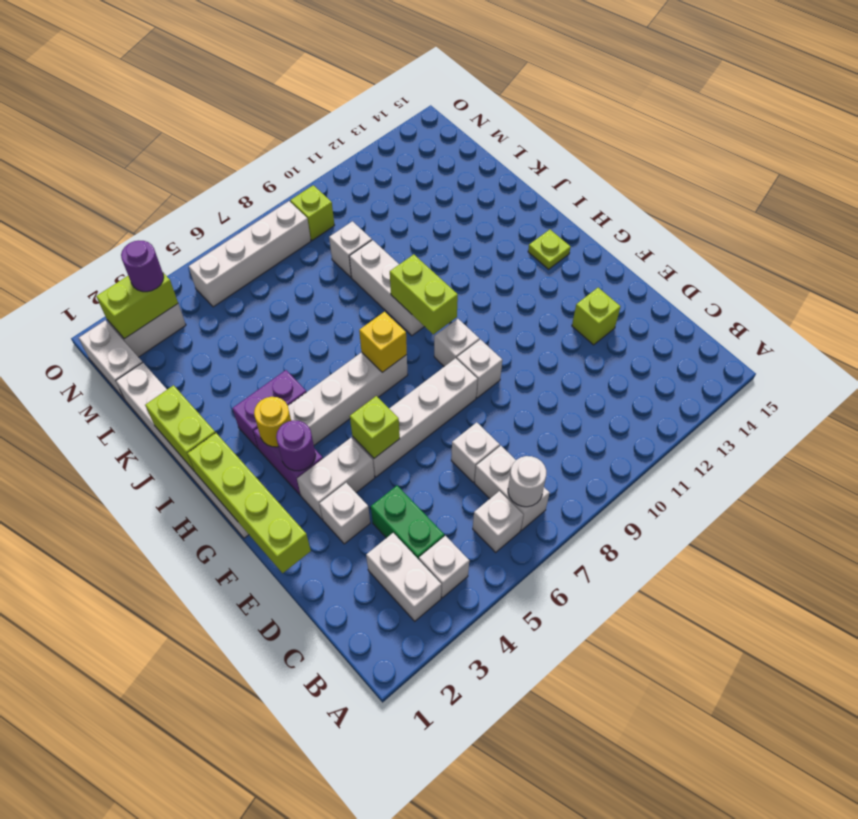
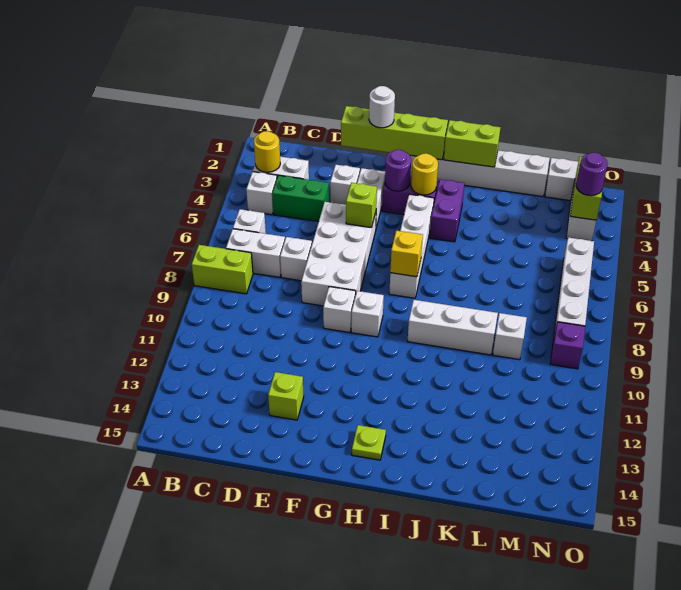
none -> yellow round brick B3 level 2
white round brick B7 level 2 -> white round brick F1 level 3
white brick F5:F8 level 1 -> white brick E5:F8 level 1
lime brick H9:I9 level 2 -> lime brick A8:B8 level 1
lime brick N9 level 1 -> purple brick N9 level 1

